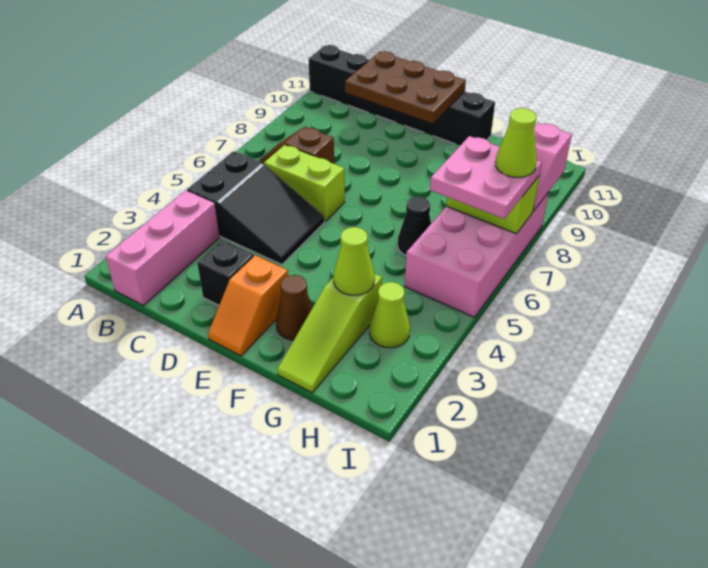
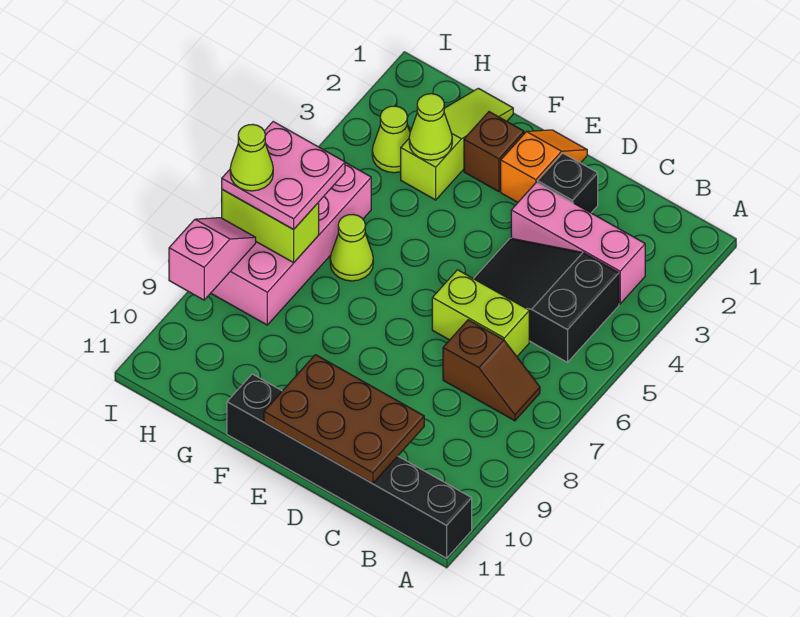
pink brick B1:B3 level 1 -> pink brick B3:D3 level 1
brown cone F2 level 1 -> brown brick F2 level 1
black cone G6 level 1 -> lime cone G6 level 1

